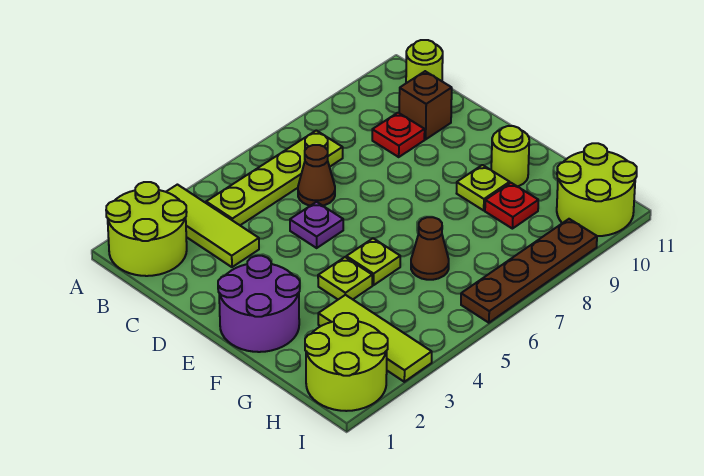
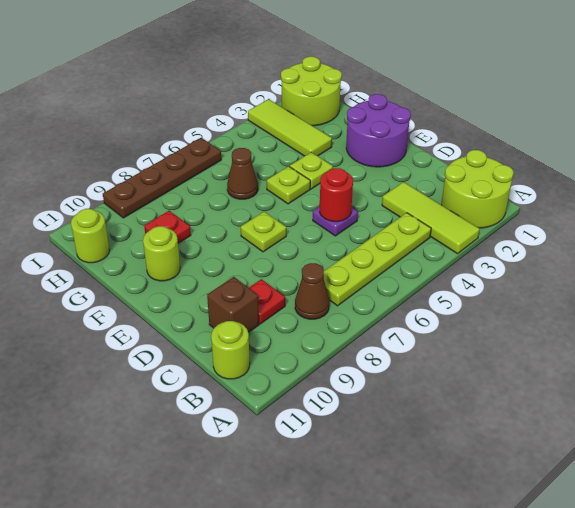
brown cone C6 level 1 -> brown cone B8 level 1
none -> red round brick D5 level 2
lime plate F9 level 1 -> lime plate E7 level 1
lime round brick H10:I11 level 1 -> lime round brick H11 level 1

